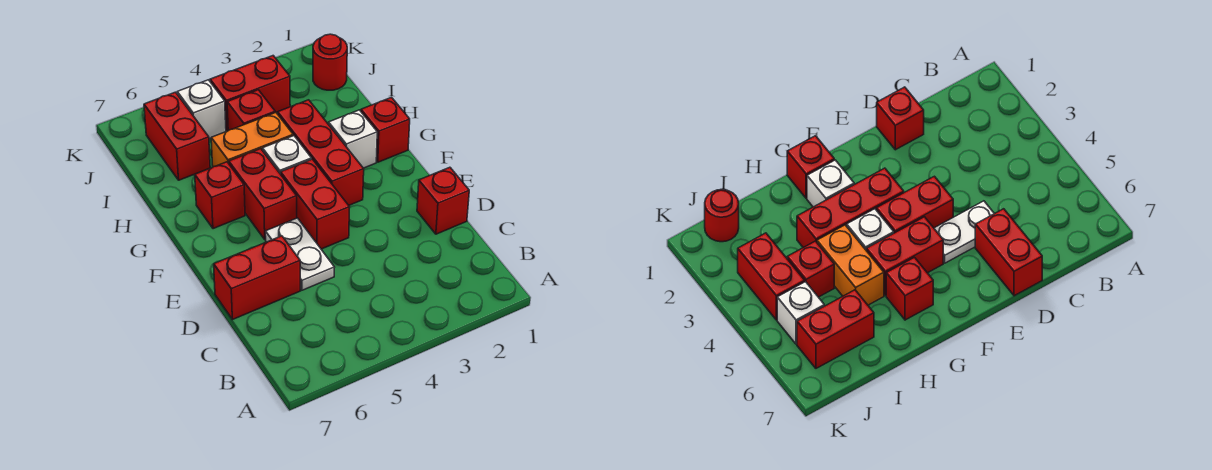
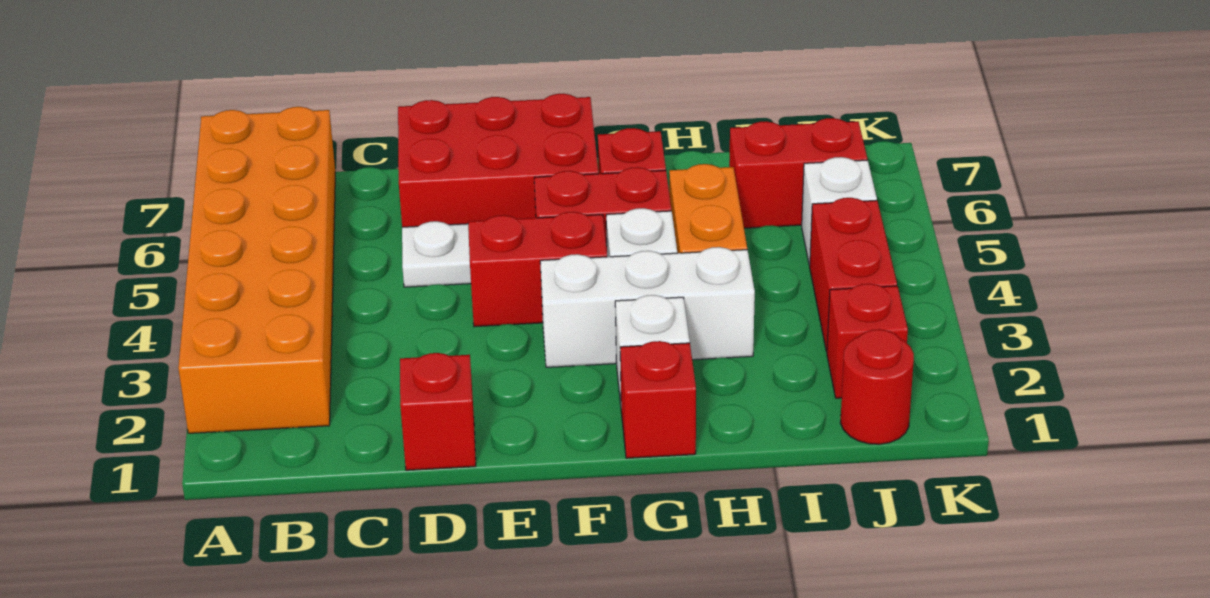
none -> orange brick A2:B7 level 1
red brick D6:D7 level 1 -> red brick D6:F7 level 1
red brick F3:H3 level 1 -> white brick F3:H3 level 1
red brick I4 level 1 -> red brick J2 level 1

